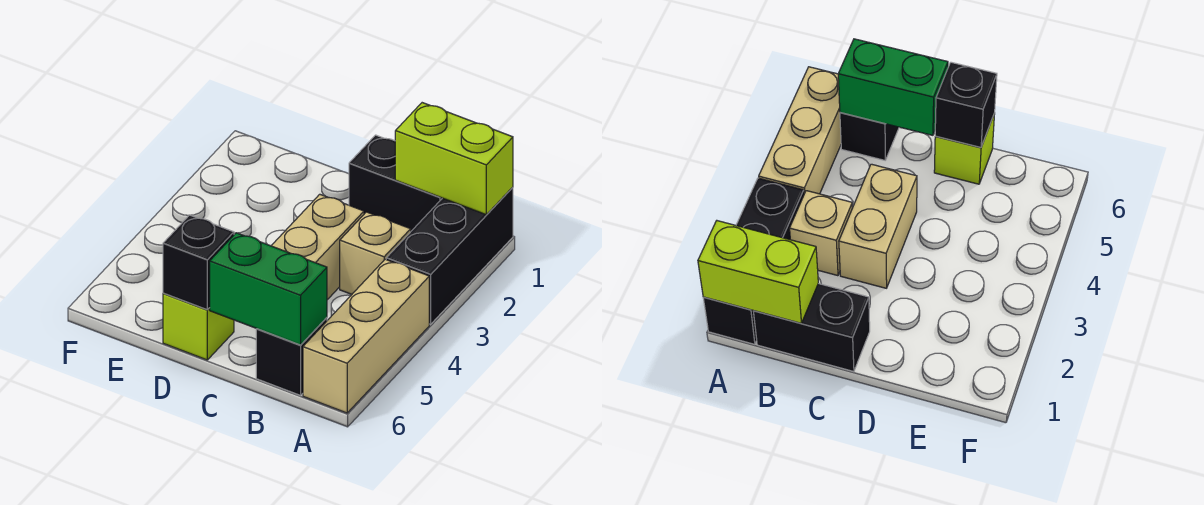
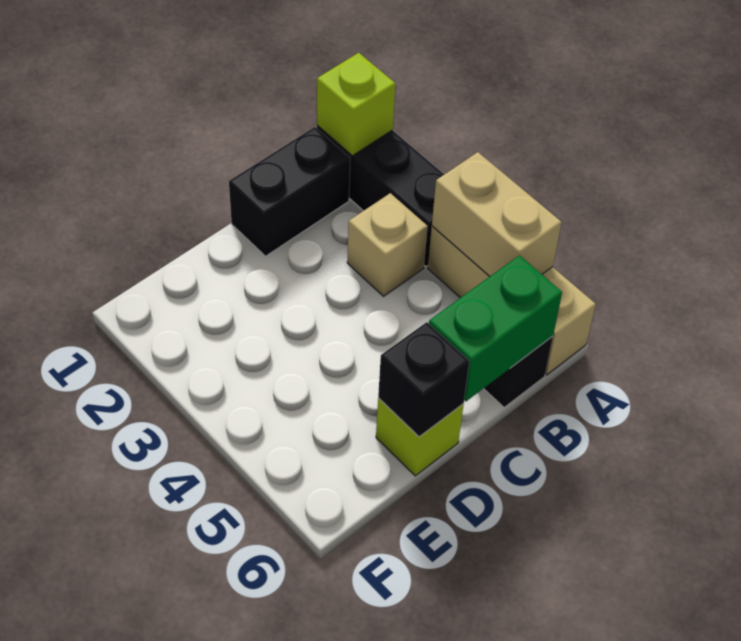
lime brick A1:B1 level 2 -> lime brick A1 level 2
tan brick C3:C4 level 1 -> tan brick A4:A5 level 2

